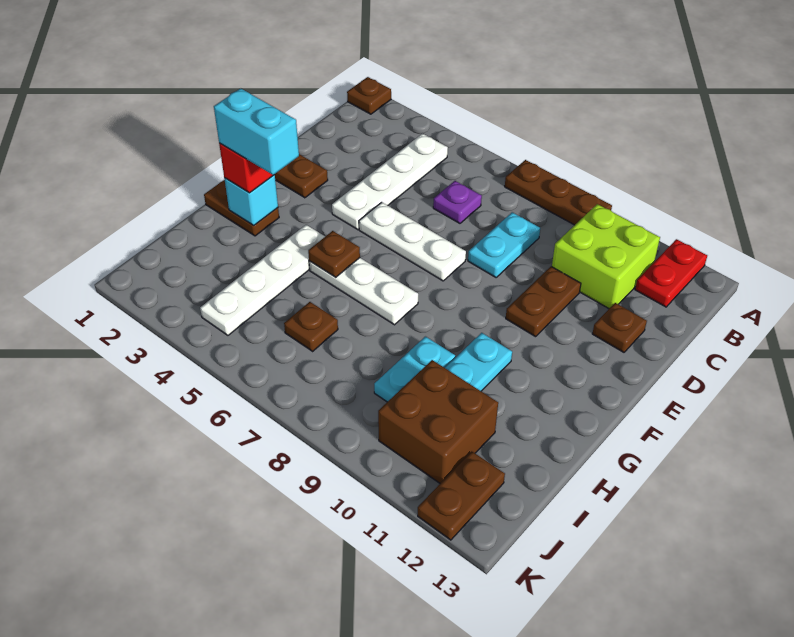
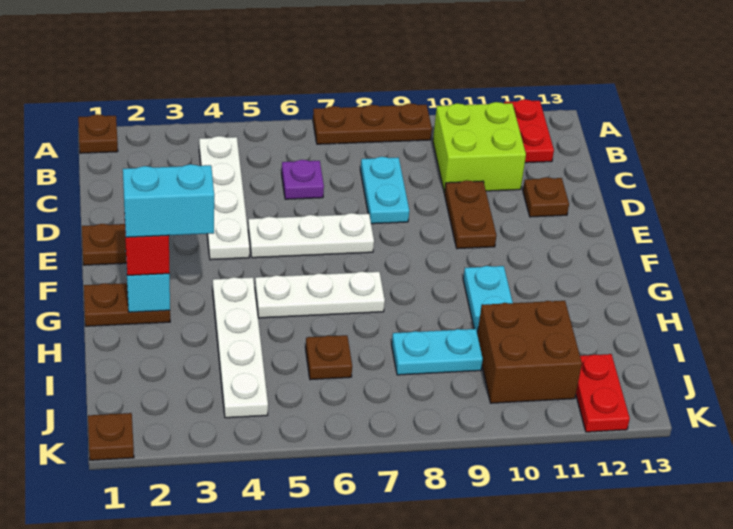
brown plate G5 level 2 -> brown plate K1 level 1
cyan plate H9:I9 level 1 -> cyan plate I8:I9 level 1
brown plate J12:K12 level 1 -> red plate J12:K12 level 1

